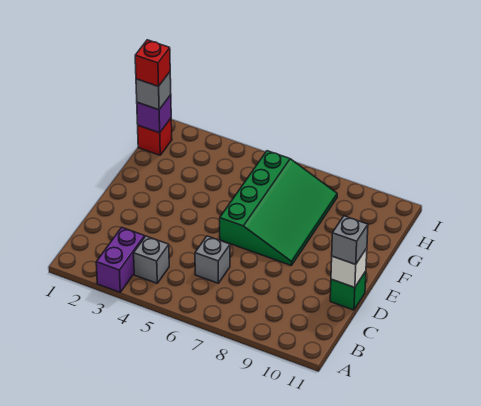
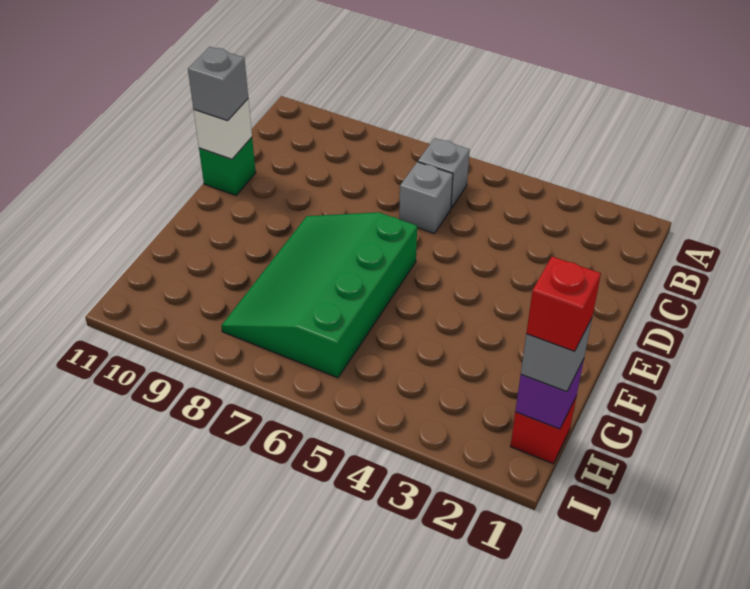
purple brick A3:B3 level 1 -> none
grey brick B4 level 1 -> grey brick B6 level 1

